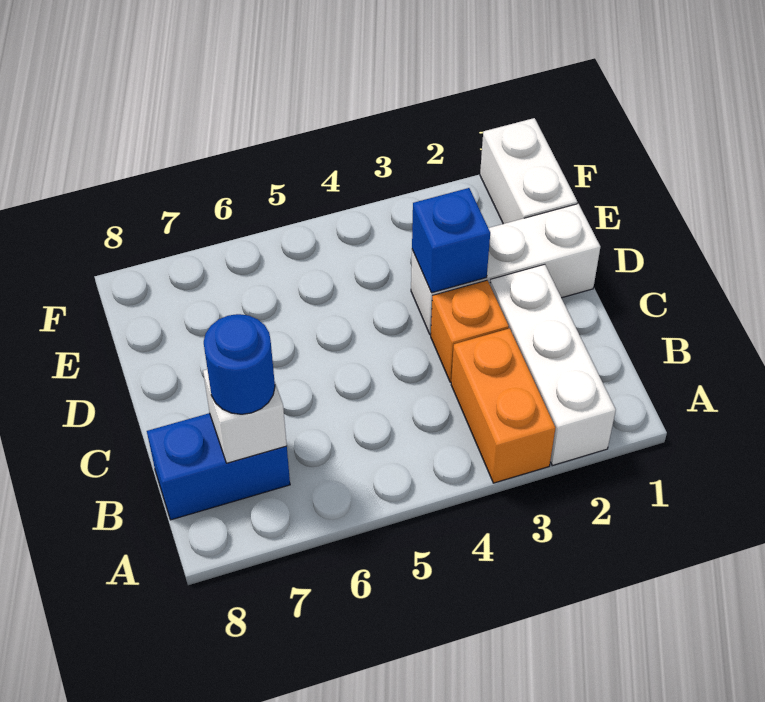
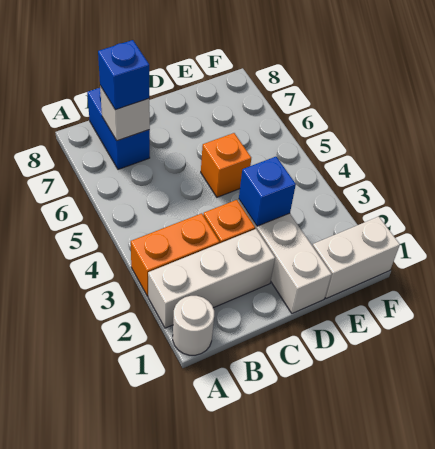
none -> white round brick A1 level 1
blue round brick B7 level 3 -> blue brick B7 level 3
none -> orange brick D5 level 1

